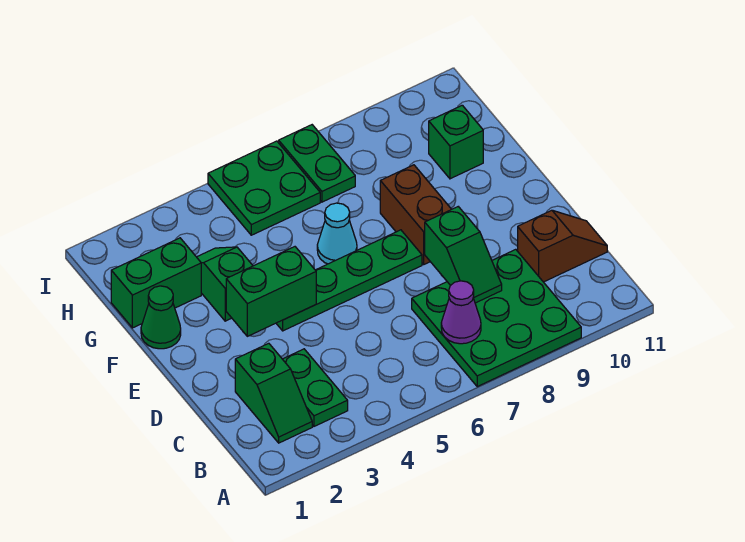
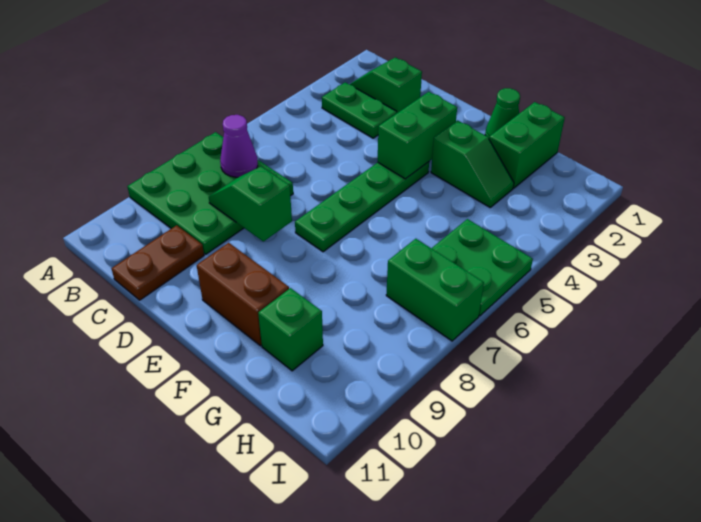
brown slope C10:C11 level 1 top 10 -> brown plate C10:C11 level 1
brown brick E8:F8 level 1 -> brown brick E10:F10 level 1
cyan cone F6 level 1 -> none
green plate H7:I7 level 1 -> green brick H7:I7 level 1

